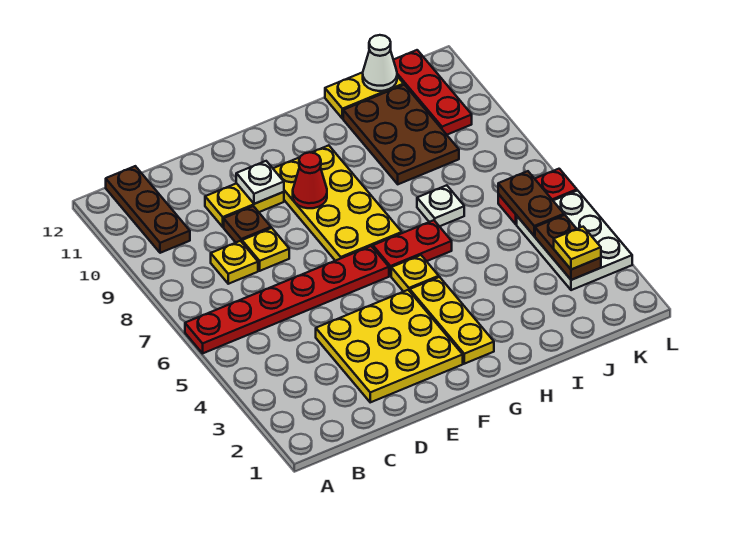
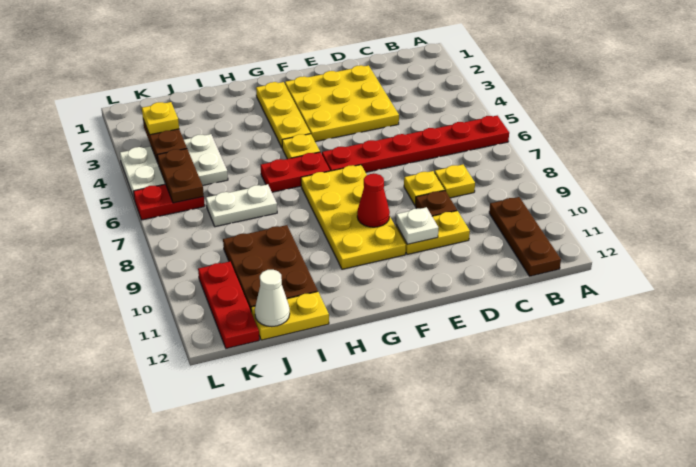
white plate I7 level 1 -> white plate I7:J7 level 1
white plate K3:L5 level 1 -> white plate J4:L5 level 1

